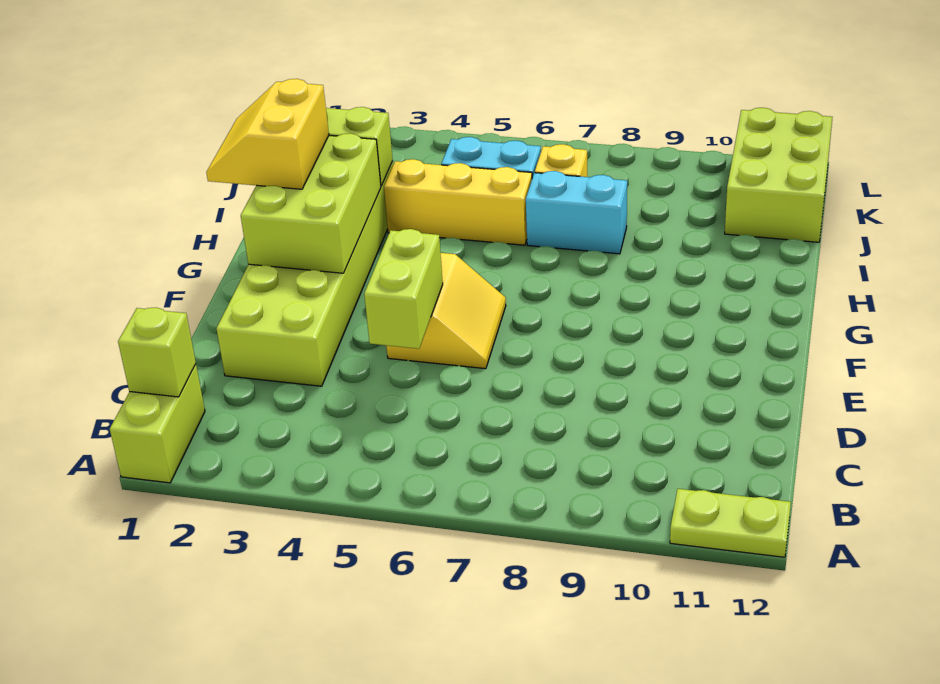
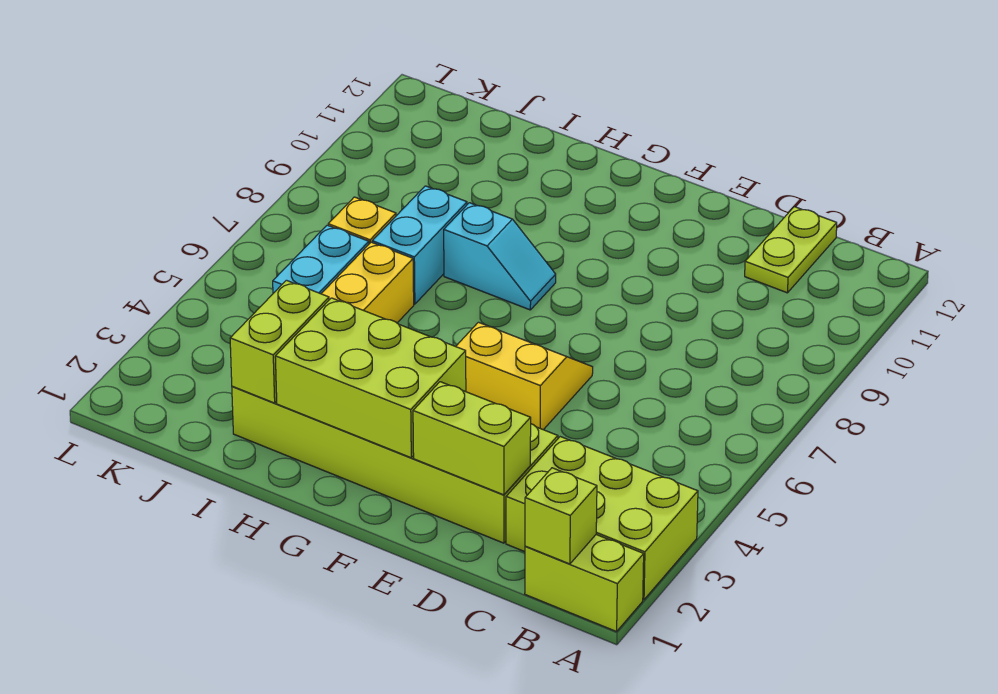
lime plate A11:A12 level 1 -> lime plate C11:C12 level 1
lime brick D5:E5 level 2 -> lime brick D2:E2 level 2
yellow slope G1:H2 level 3 top 2 -> none
none -> cyan slope G8:H8 level 1 top H
lime brick J11:L12 level 1 -> lime brick A2:C3 level 1

